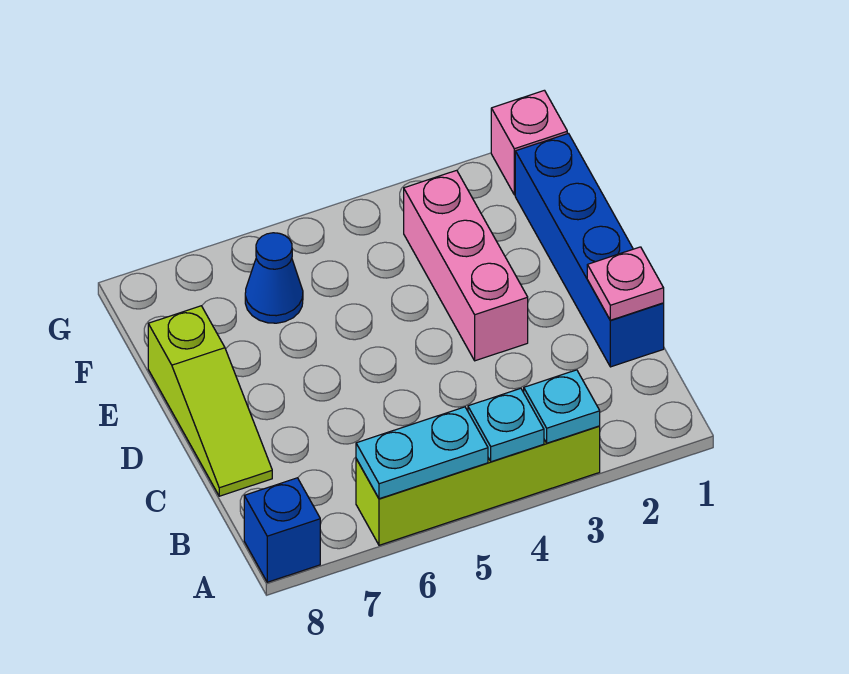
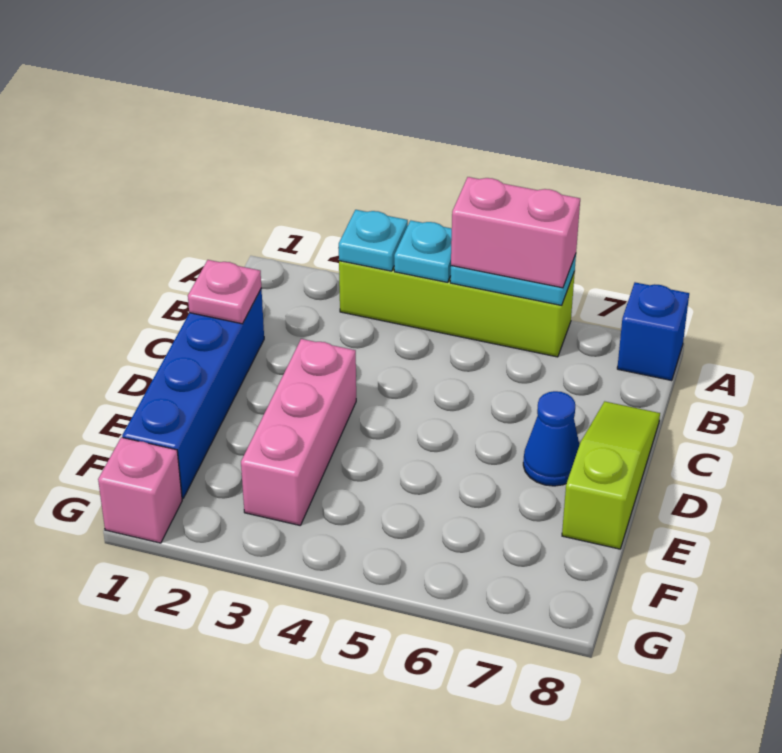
none -> pink brick A5:A6 level 3
blue cone F6 level 1 -> blue cone D7 level 1

